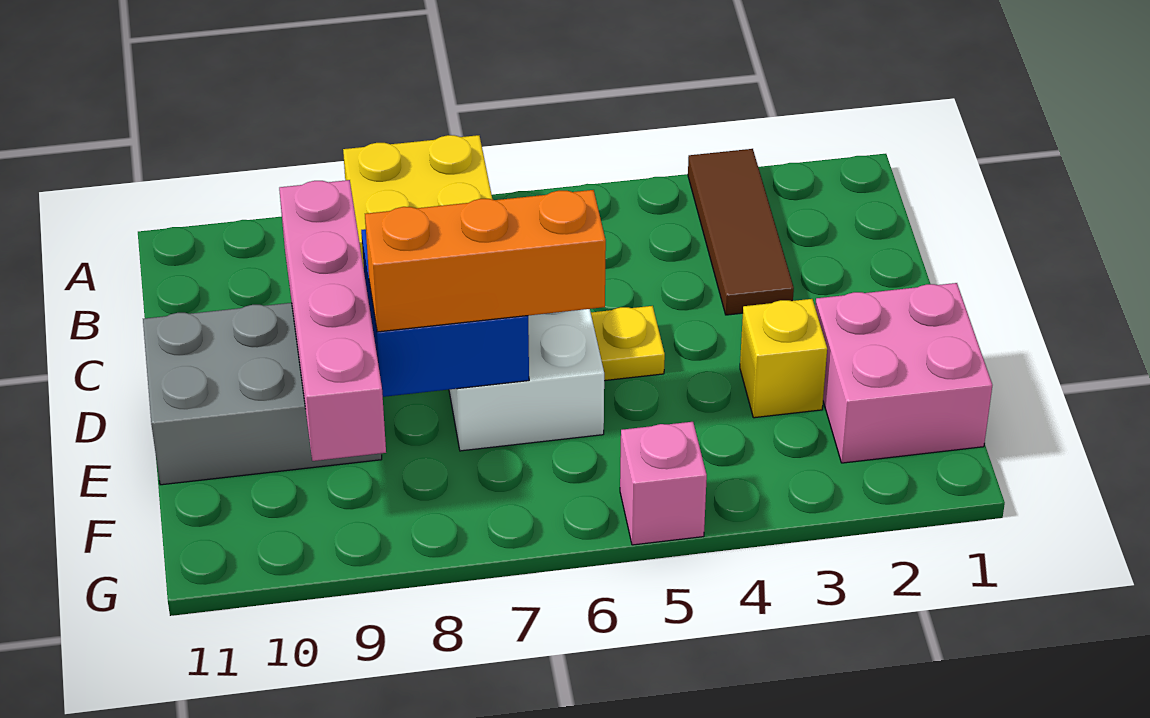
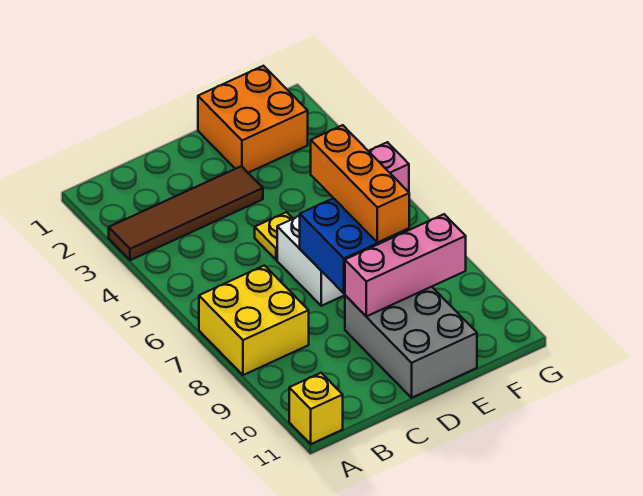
brown tile A3:C3 level 1 -> brown tile A3:D3 level 1
pink brick C9:F9 level 2 -> pink brick D9:F9 level 2
pink brick E1:F2 level 1 -> orange brick E1:F2 level 1
yellow brick E3 level 1 -> yellow brick A11 level 1

